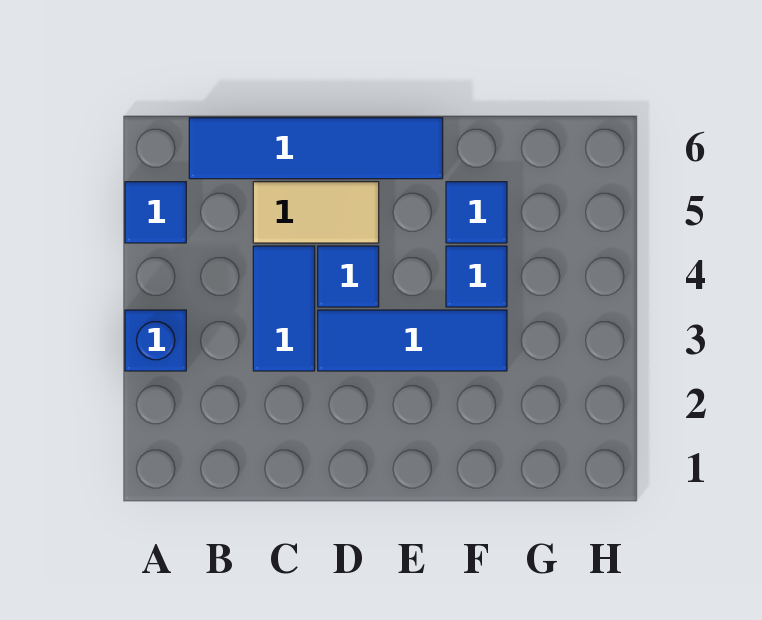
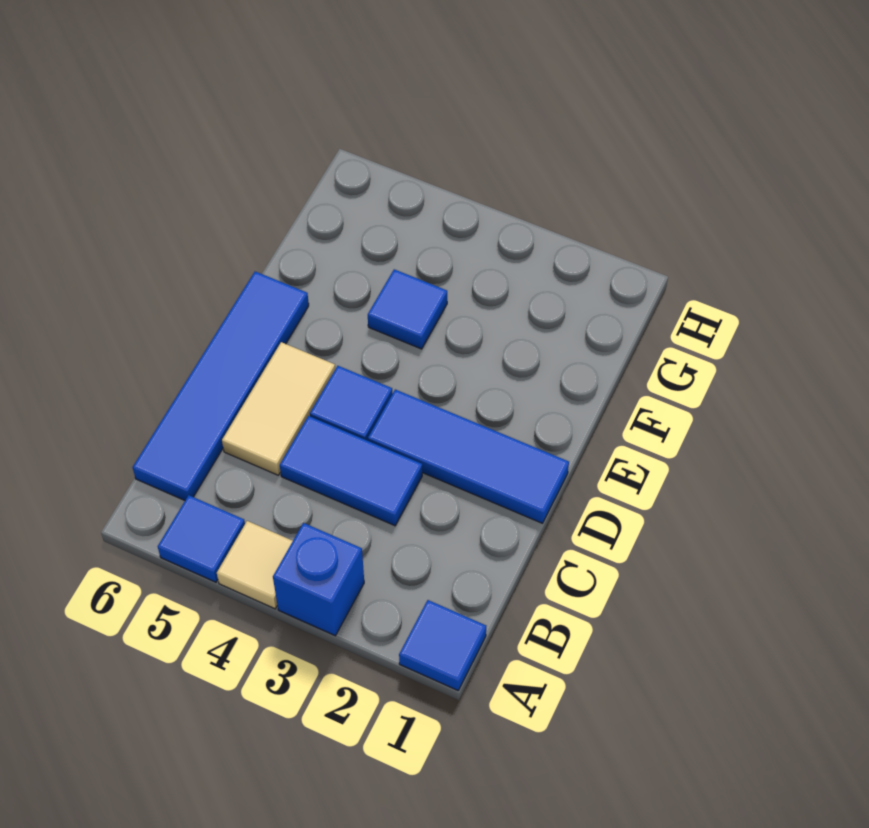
none -> tan tile A4 level 1
blue tile D3:F3 level 1 -> blue tile D1:D3 level 1
blue tile F5 level 1 -> blue tile A1 level 1

